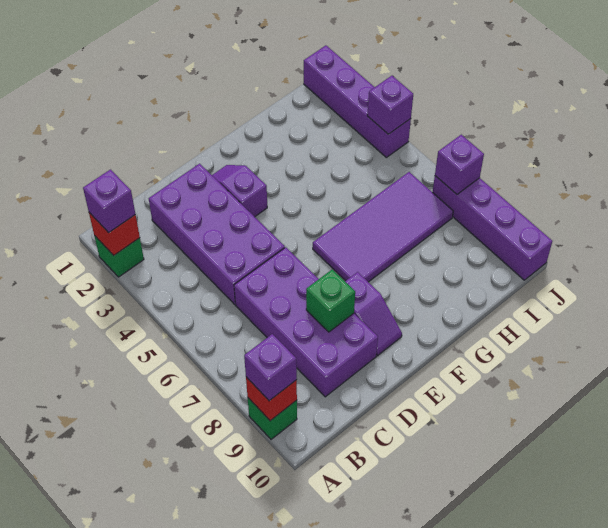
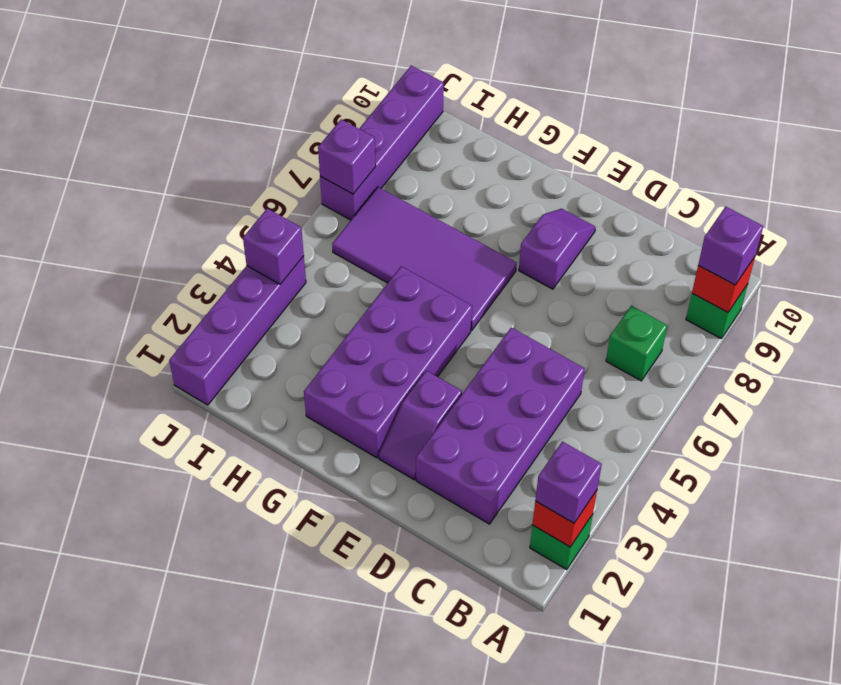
purple brick C6:D9 level 1 -> purple brick F2:G5 level 1
green brick D8 level 2 -> green brick B7 level 1

